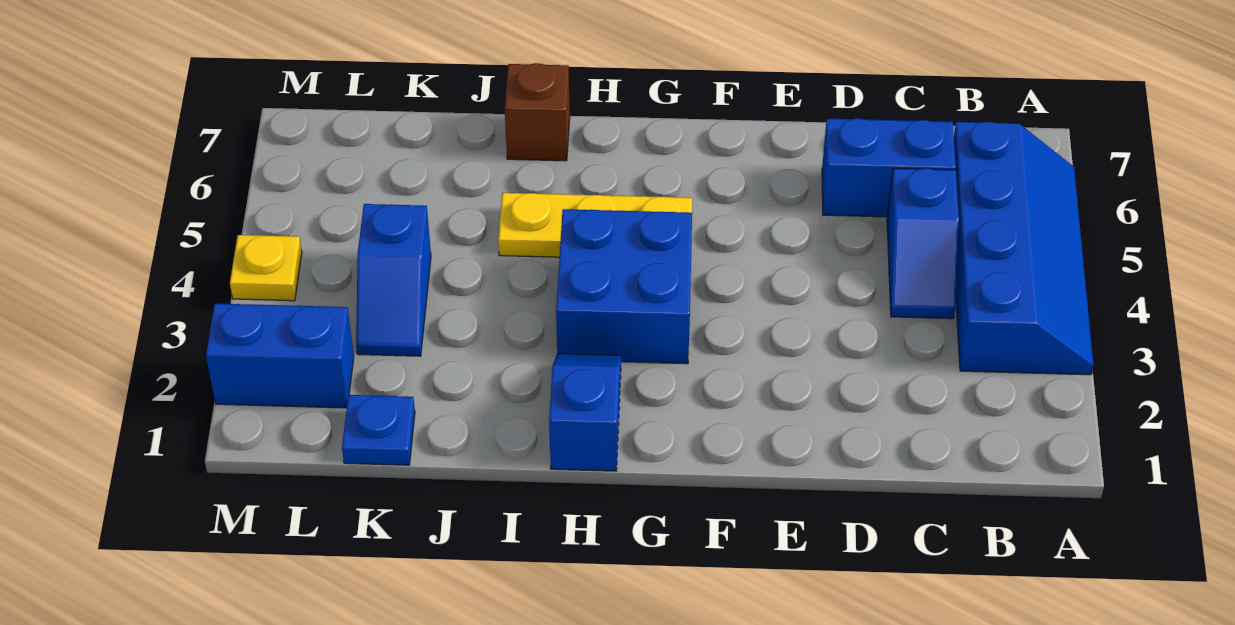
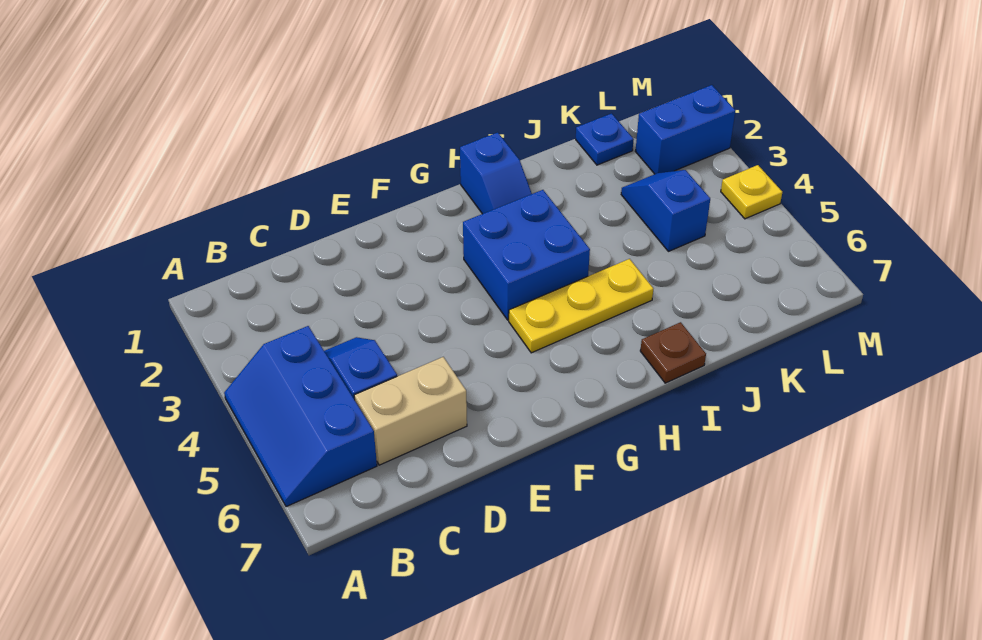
blue slope A3:B6 level 1 top B -> blue slope A4:B6 level 1 top B
blue brick C6:D6 level 1 -> tan brick C6:D6 level 1
brown brick I7 level 1 -> brown plate I7 level 1

